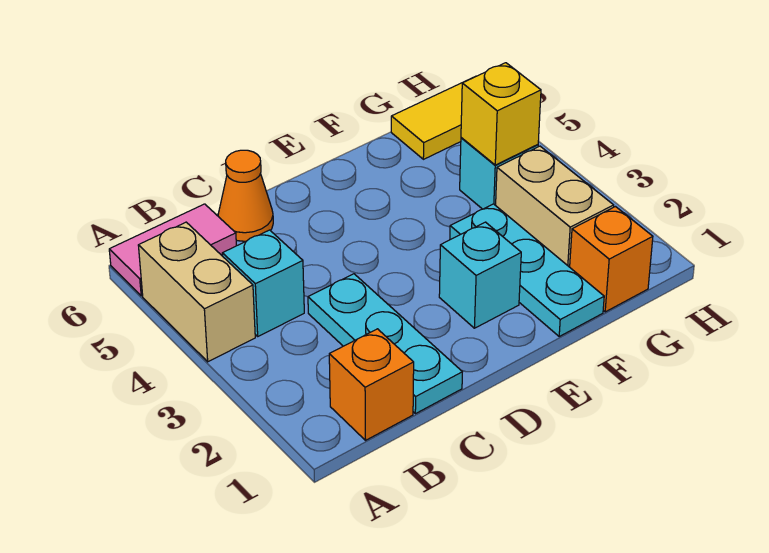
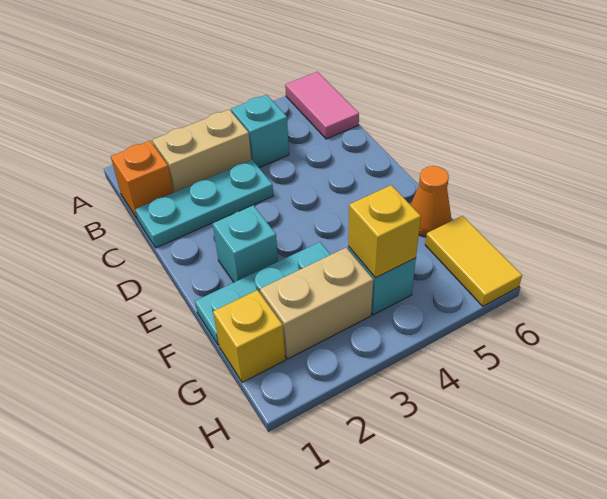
tan brick A4:A5 level 1 -> tan brick B2:B3 level 1
orange cone C6 level 1 -> orange cone F6 level 1
orange brick G1 level 1 -> yellow brick G1 level 1

